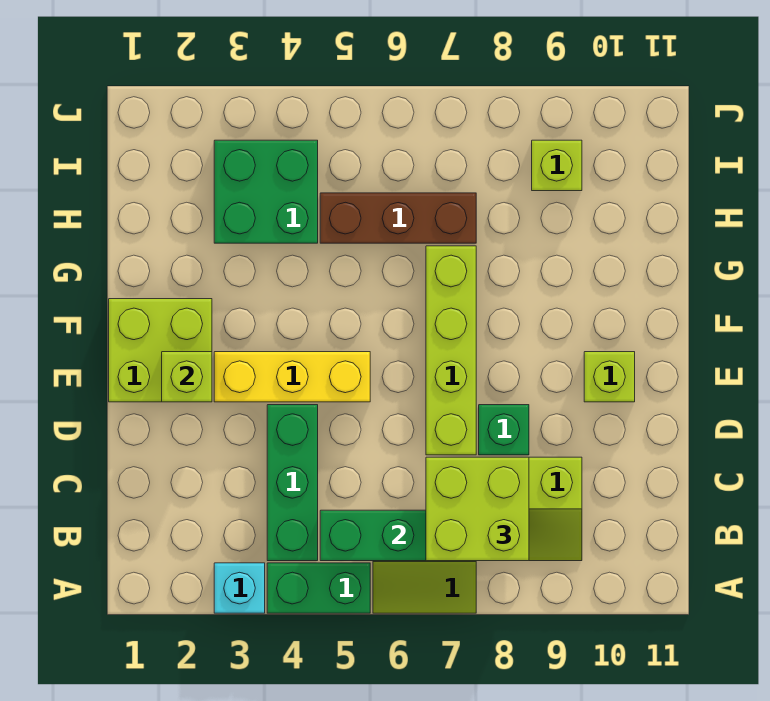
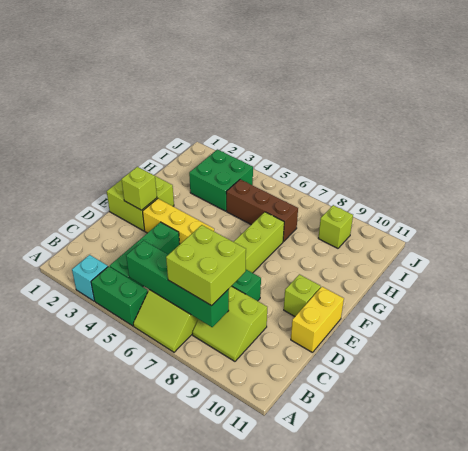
none -> yellow brick D11:E11 level 1

